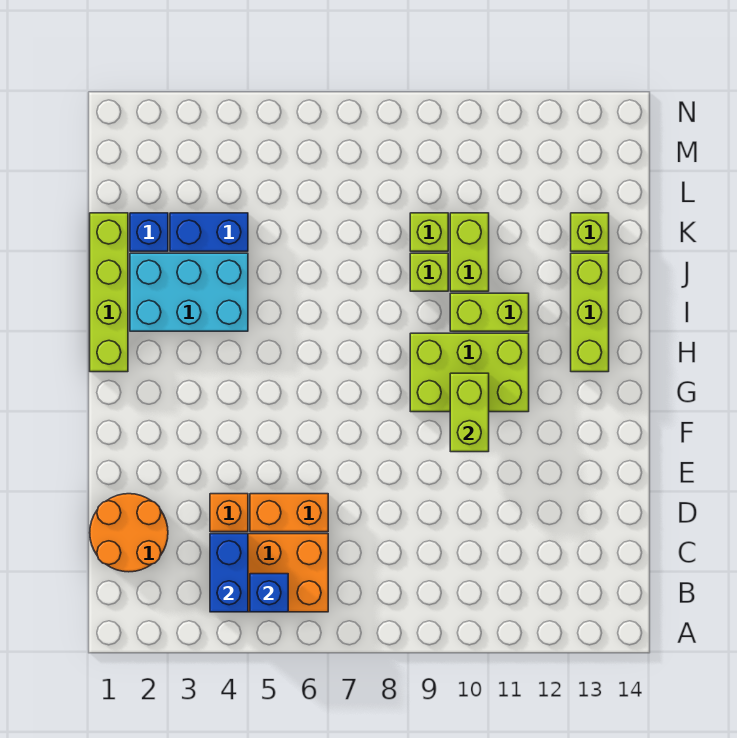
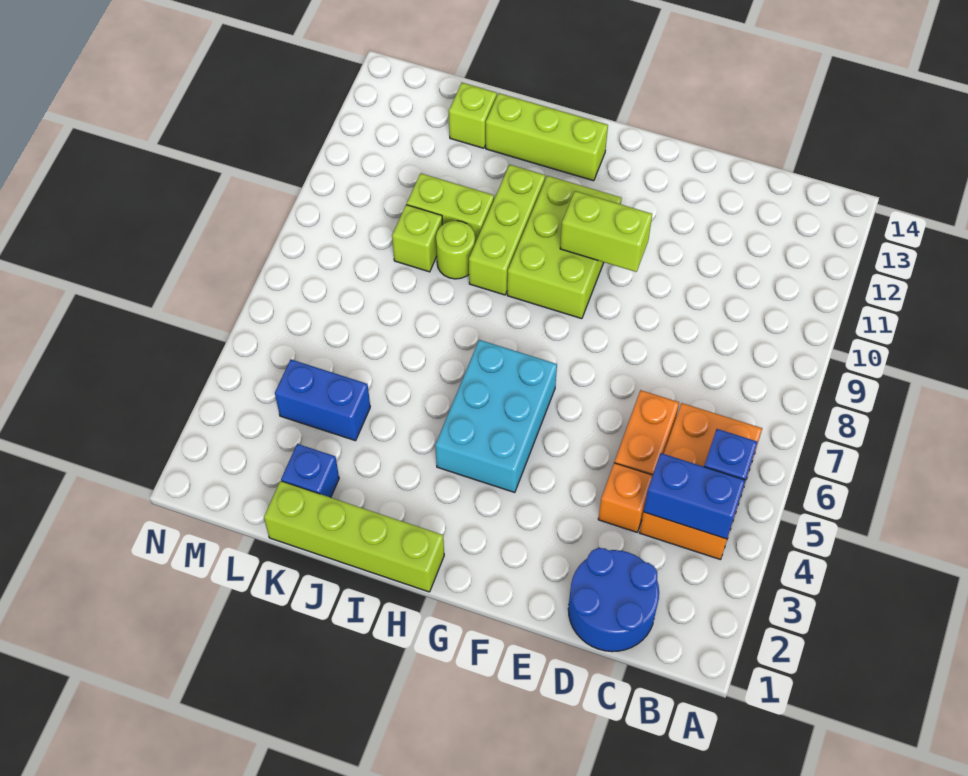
orange round brick C1:D2 level 1 -> blue round brick C1:D2 level 1
cyan brick I2:J4 level 1 -> cyan brick G4:H6 level 1
lime brick I10:I11 level 1 -> lime brick I9:I11 level 1
lime brick J9 level 1 -> lime round brick J9 level 1
blue brick K3:K4 level 1 -> blue brick K4:L4 level 1

